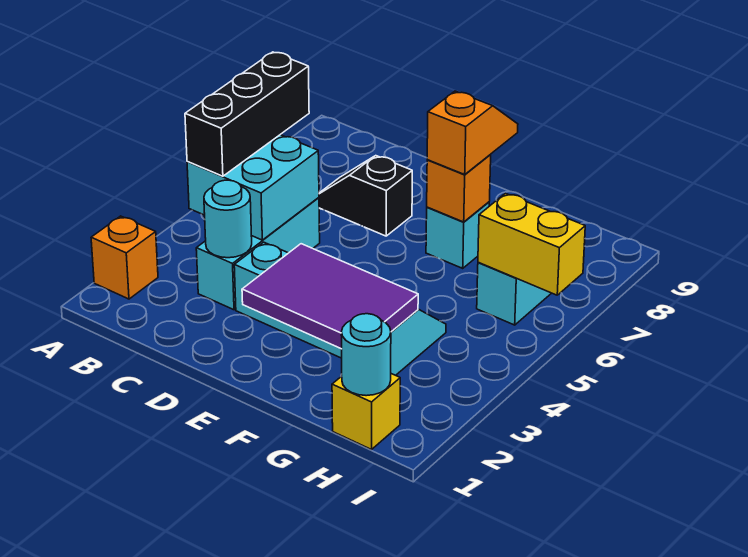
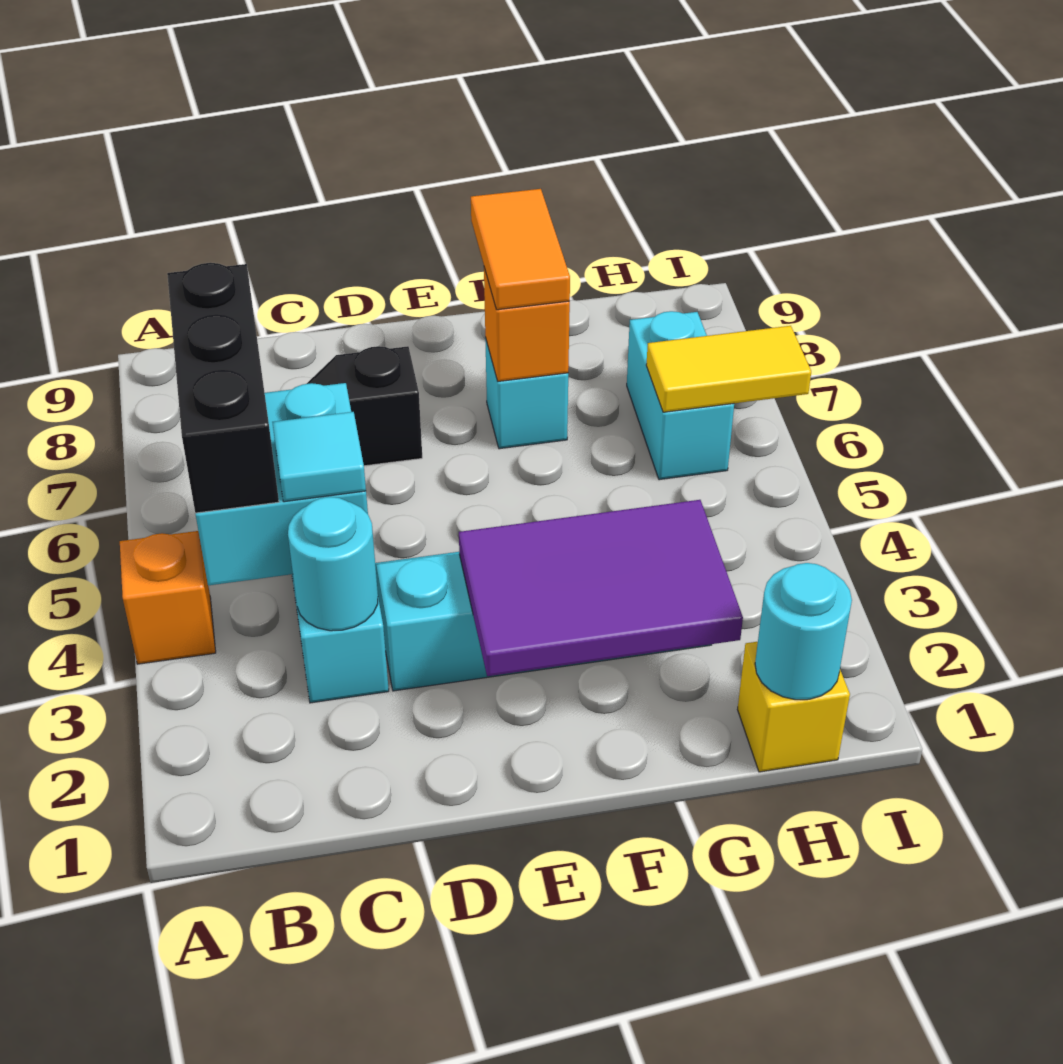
orange brick A2 level 1 -> orange brick A4 level 1
none -> cyan tile C4 level 3
orange slope F7:F8 level 3 top 7 -> orange tile F7:F8 level 3
yellow brick H6:I6 level 2 -> yellow tile H6:I6 level 2

